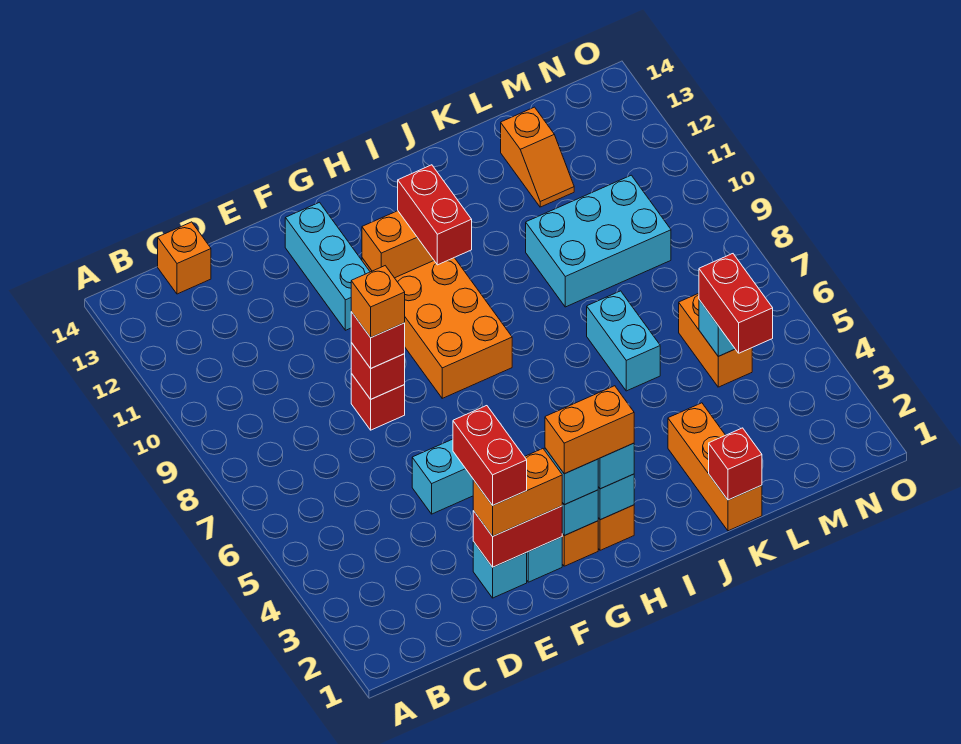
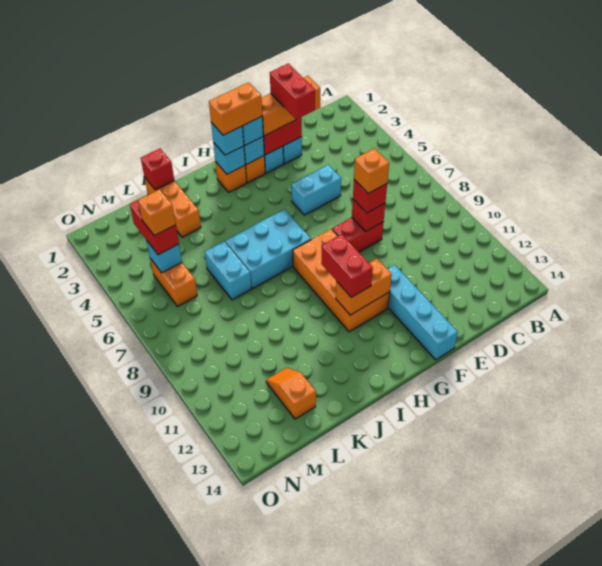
orange brick C14 level 1 -> orange brick M5 level 4
orange brick E2:F2 level 3 -> orange brick D2:F2 level 3
red brick E8 level 1 -> red brick E8:F8 level 1
cyan brick F11:F13 level 1 -> cyan brick F11:F14 level 1
cyan brick K9:M10 level 1 -> cyan brick H6:J7 level 1

